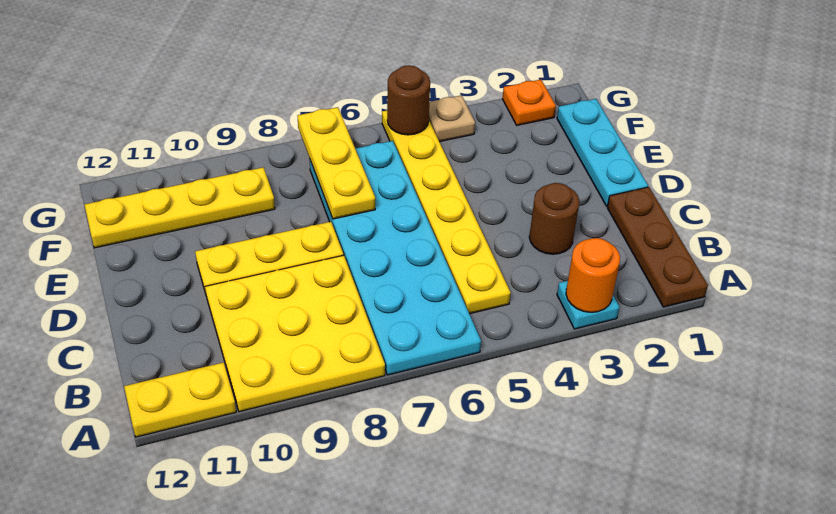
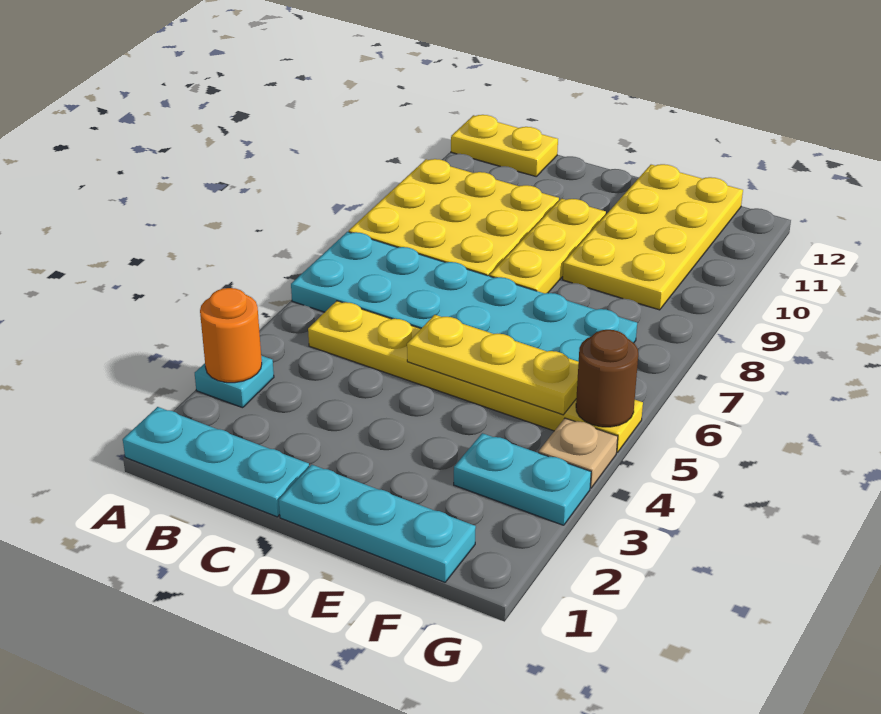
brown plate A1:C1 level 1 -> cyan plate A1:C1 level 1
yellow plate A11:A12 level 1 -> yellow plate A12:B12 level 1
brown round brick C3 level 1 -> none
yellow plate E7:G7 level 2 -> yellow plate D5:F5 level 2
none -> cyan plate F3:G3 level 1
yellow plate F9:F12 level 1 -> yellow plate E9:F12 level 1
orange plate G2 level 1 -> none

